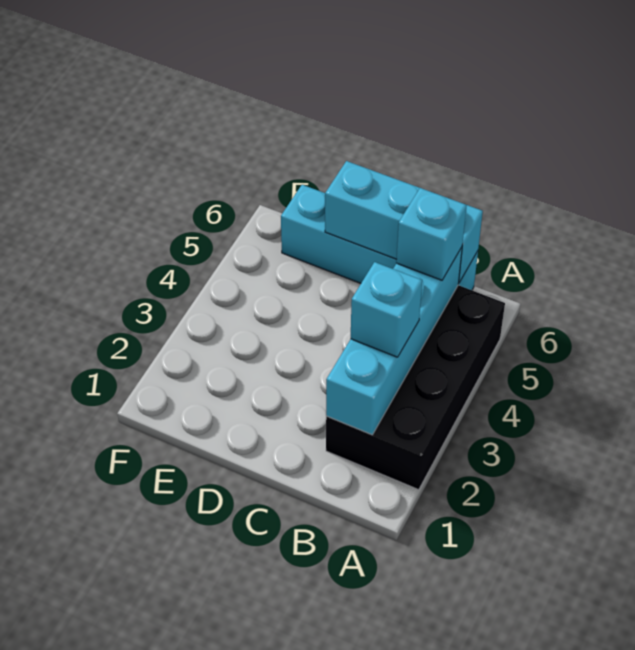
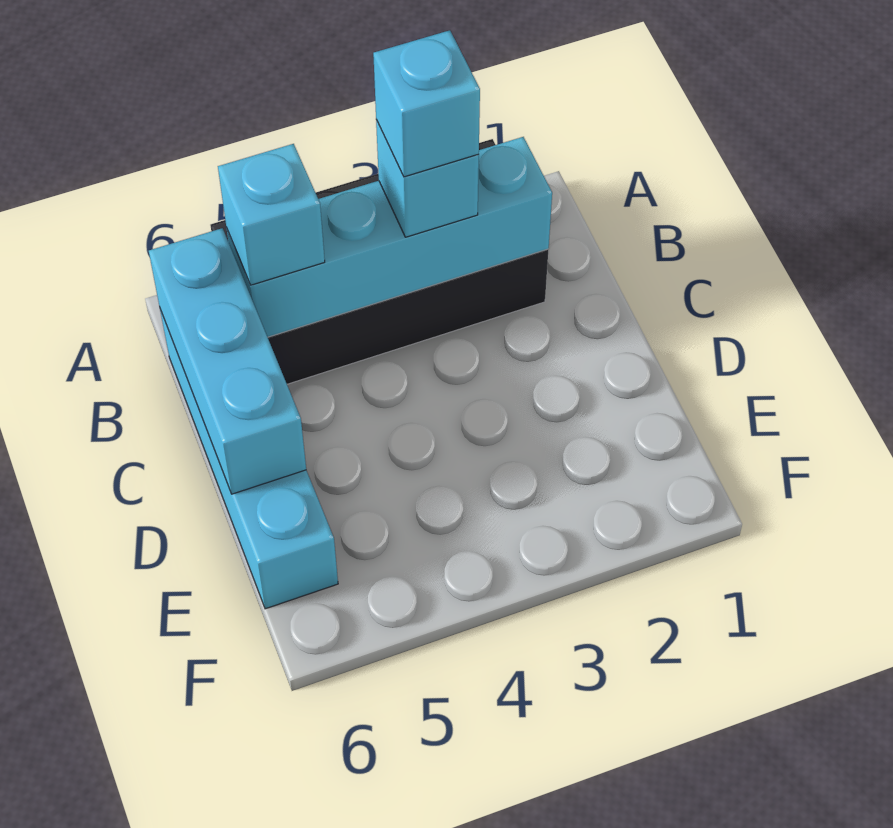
none -> cyan brick B3 level 4

